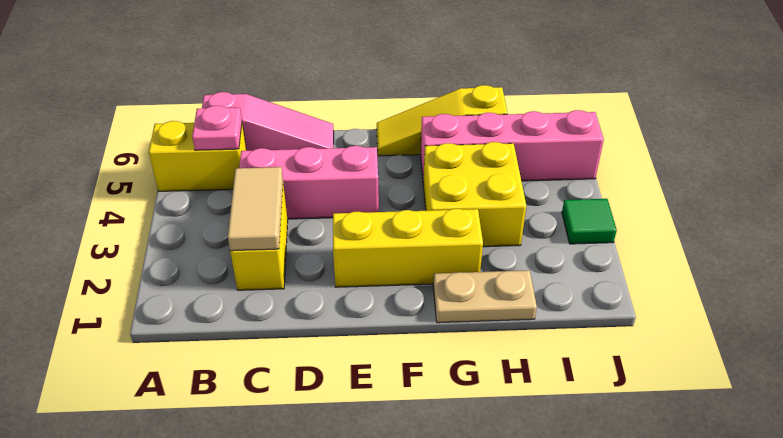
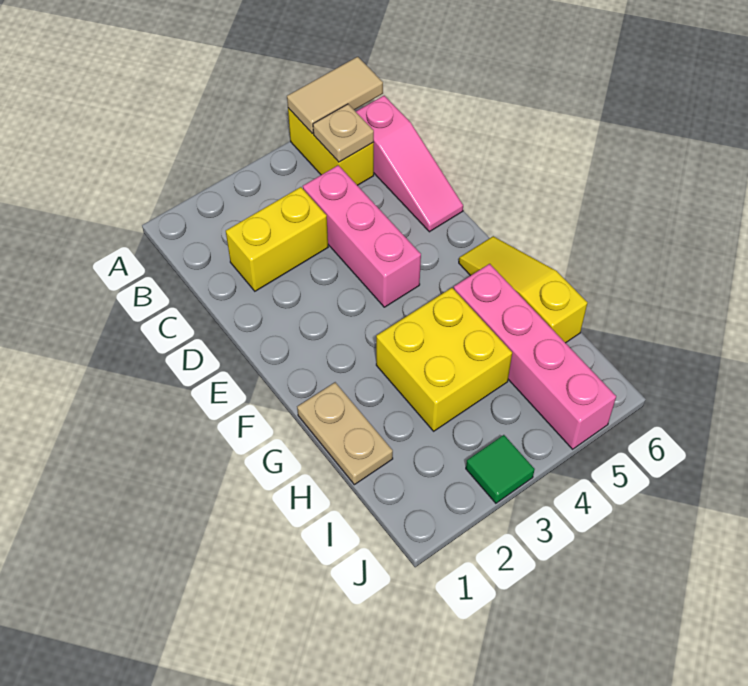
pink plate B5 level 2 -> tan plate B5 level 2
tan tile C2:C3 level 2 -> tan tile A5:A6 level 2
yellow brick E2:G2 level 1 -> none

